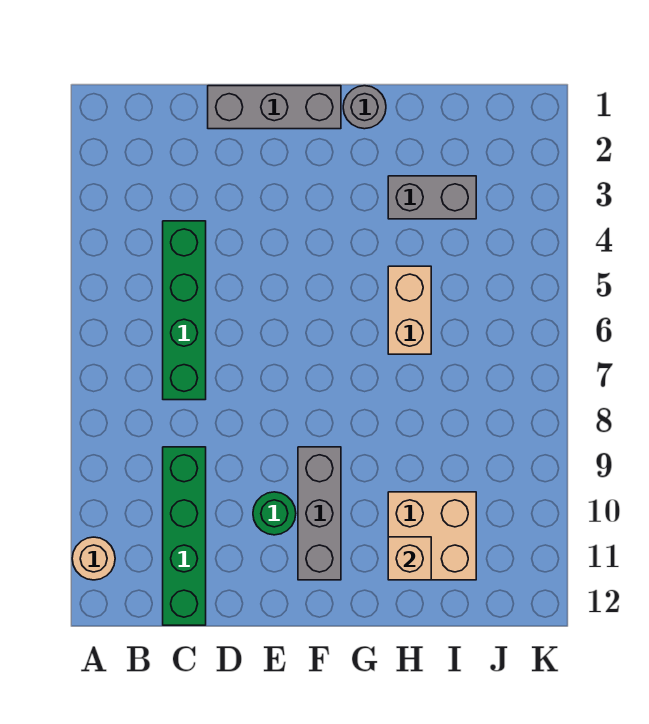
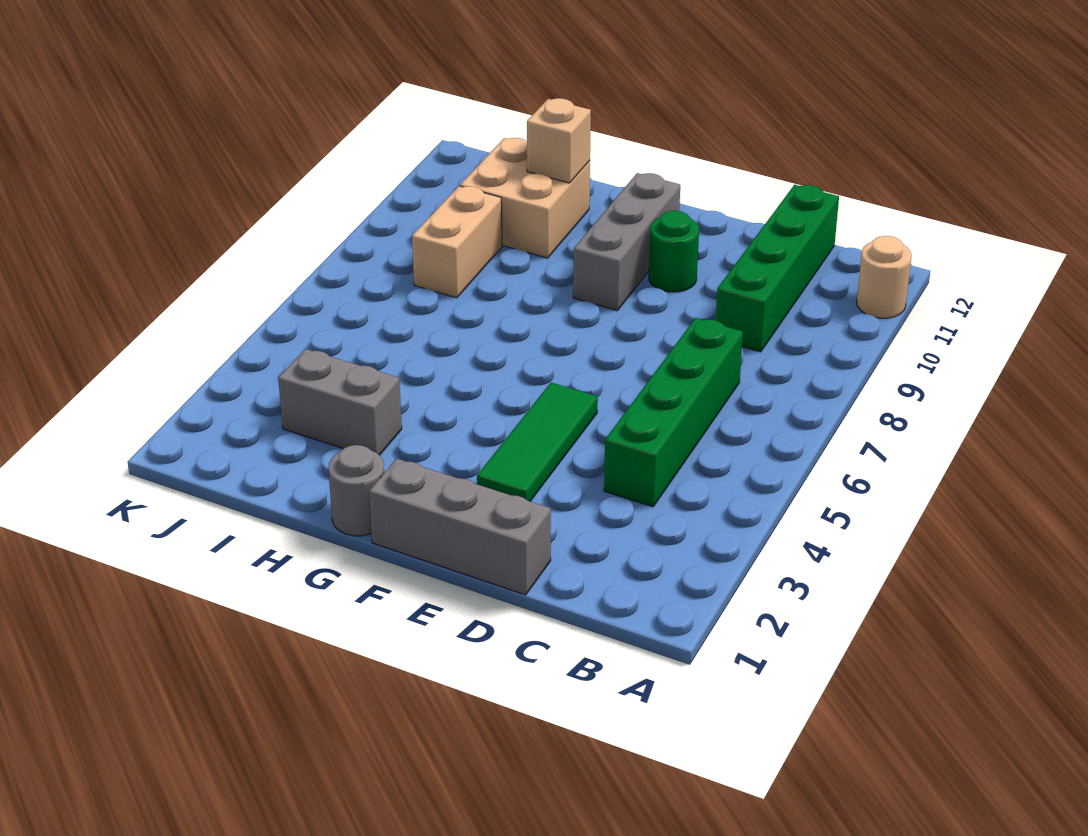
none -> green tile E3:E5 level 1
tan brick H5:H6 level 1 -> tan brick I8:I9 level 1

